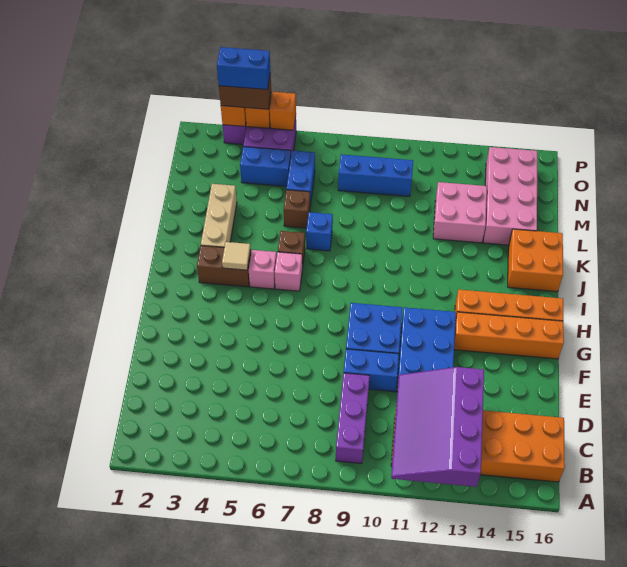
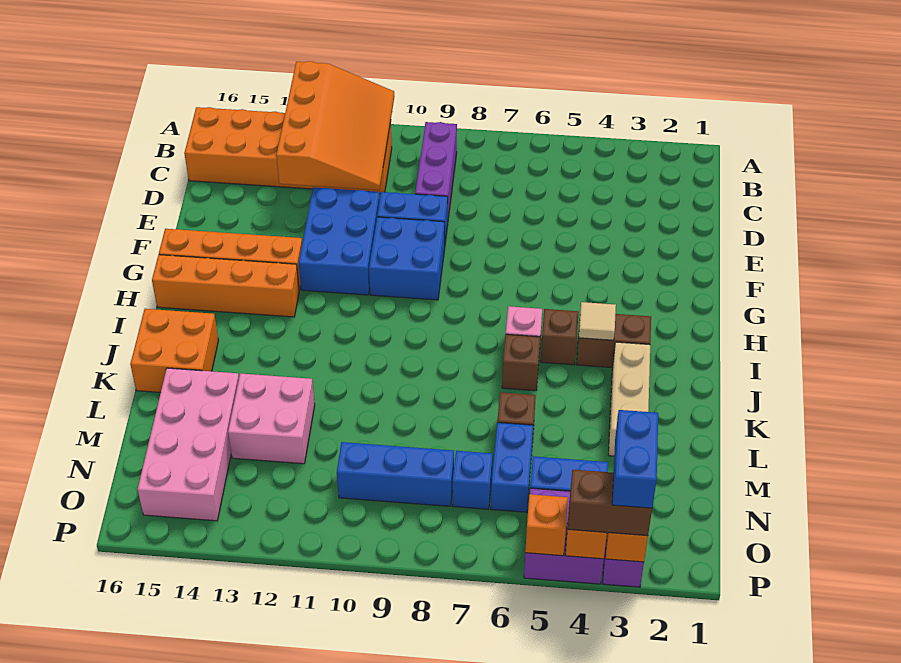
purple slope A11:D13 level 2 top 13 -> orange slope A11:D13 level 2 top 13
pink brick I5 level 1 -> brown brick I5 level 1
blue brick K7 level 1 -> blue brick N7 level 1
blue brick P3:P4 level 4 -> blue brick O3:P3 level 4

